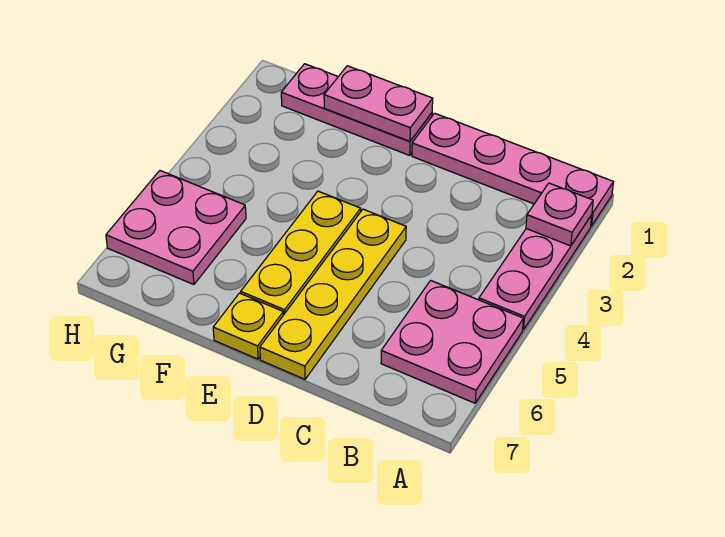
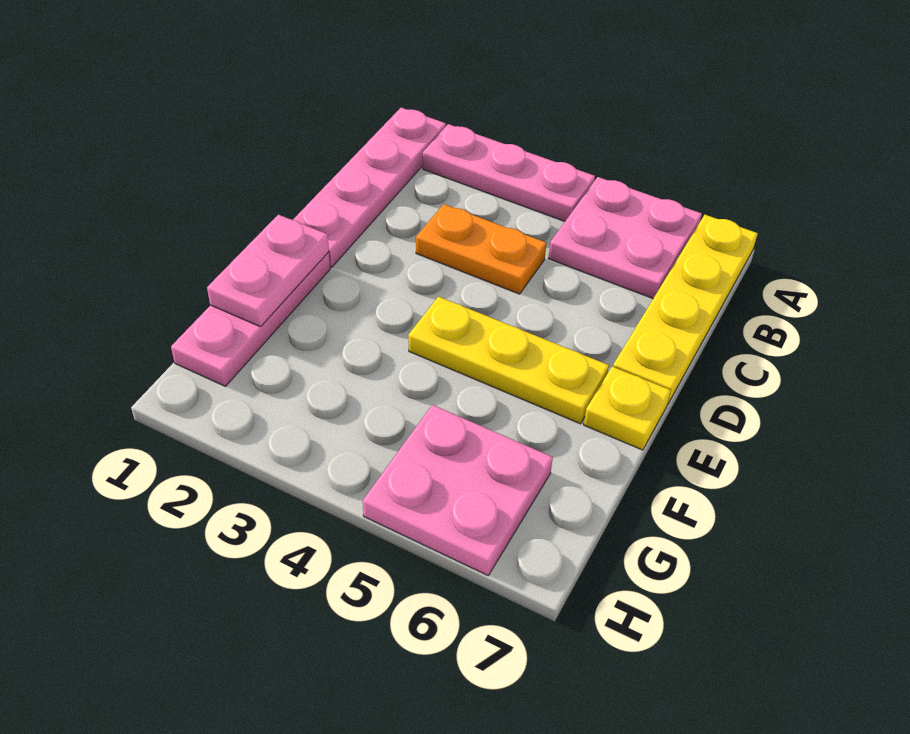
pink plate A2 level 2 -> none
none -> orange plate C3:C4 level 1
yellow plate D4:D7 level 1 -> yellow plate A7:D7 level 1

